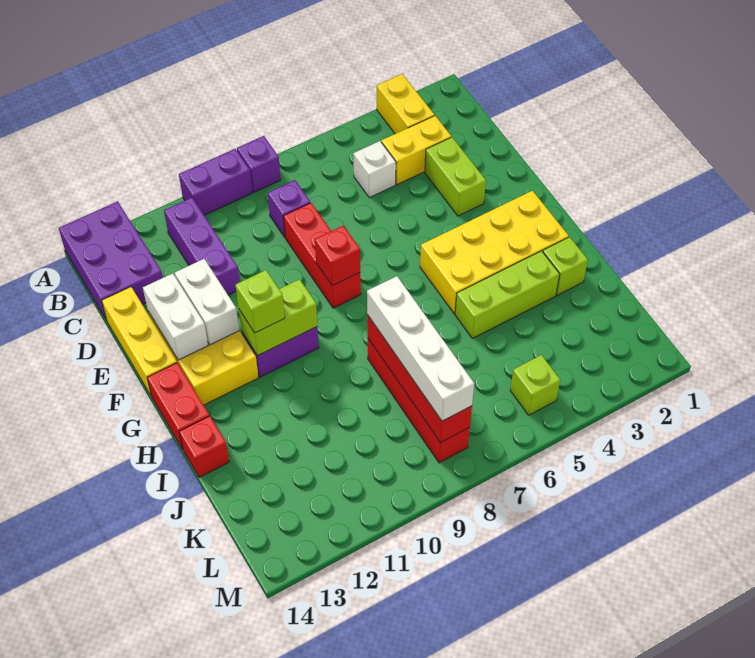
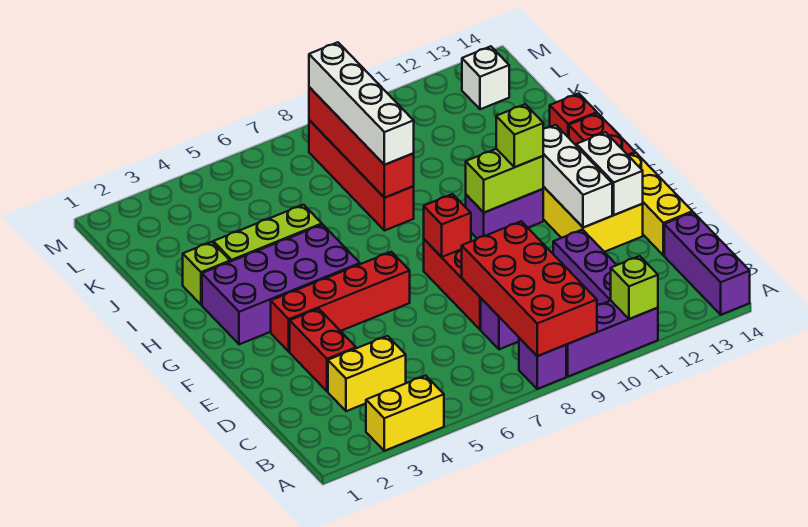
yellow brick A3:B3 level 1 -> yellow brick A3:A4 level 1
none -> red brick A8:D9 level 2
purple brick A9:A10 level 1 -> purple brick A9:A11 level 1
purple brick A13:C14 level 1 -> purple brick A14:C14 level 1
white brick C5 level 1 -> white brick L13 level 1
lime brick D3:E3 level 1 -> red brick D3:E3 level 1
white brick E12:F12 level 2 -> white brick E12:G12 level 2
none -> red brick F3:F6 level 1
yellow brick G2:H5 level 1 -> purple brick G2:H5 level 1
lime brick L5 level 1 -> lime brick A11 level 2

